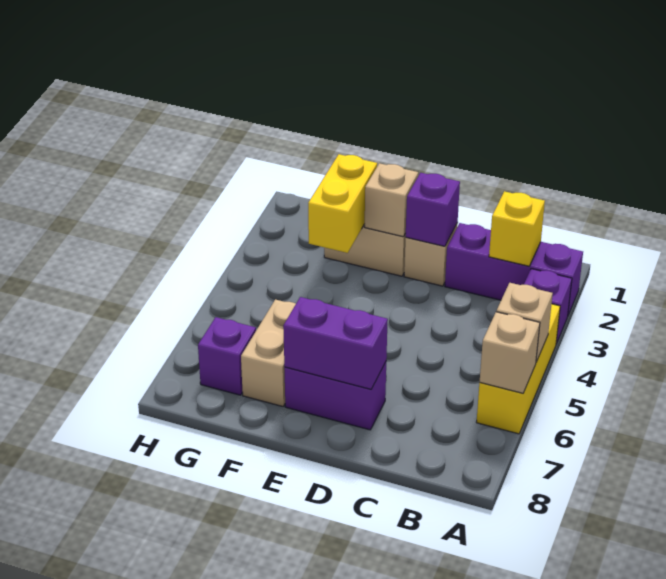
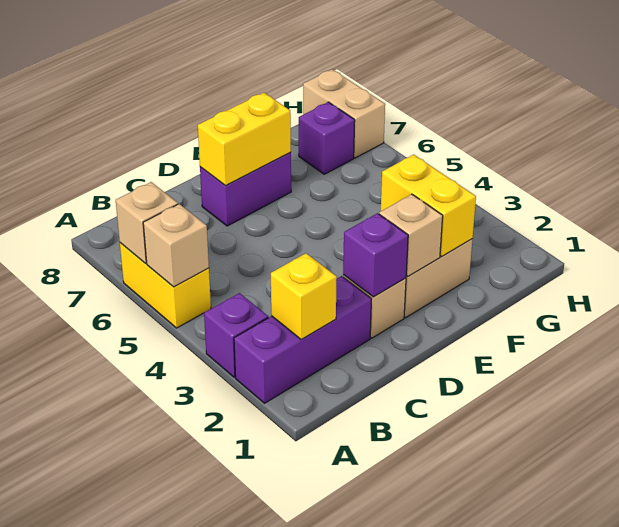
yellow brick A4:A6 level 1 -> yellow brick A5:A6 level 1
purple brick D7:E7 level 2 -> yellow brick D7:E7 level 2
tan brick F6:F7 level 1 -> tan brick H7:H8 level 1

